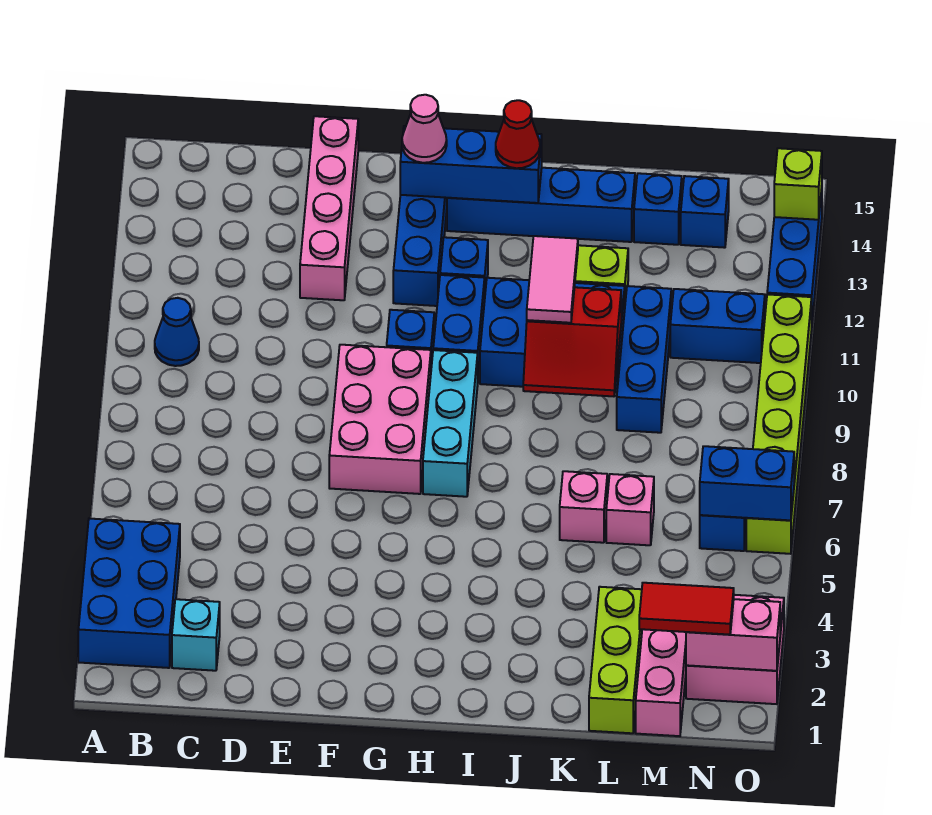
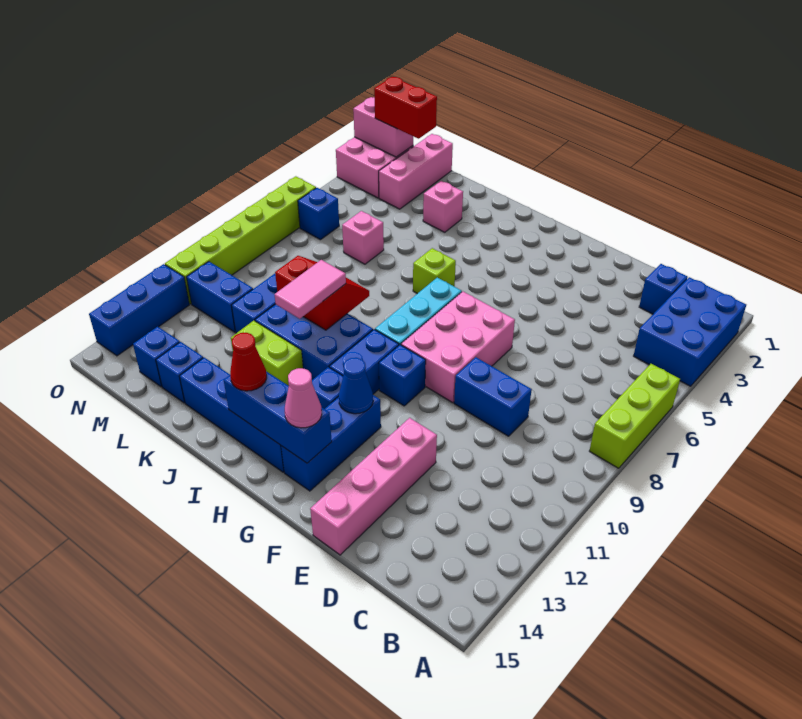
blue cone B10 level 1 -> blue cone G12 level 2
cyan brick C2 level 1 -> blue brick C2 level 1
pink brick K6 level 1 -> pink brick K3 level 1
lime brick L1:L3 level 1 -> lime brick A6:A8 level 1
red tile M2:N2 level 3 -> red brick M2:N2 level 3
blue brick N6:O6 level 2 -> blue brick D9:E9 level 1
lime brick O14 level 2 -> lime brick I6 level 1

